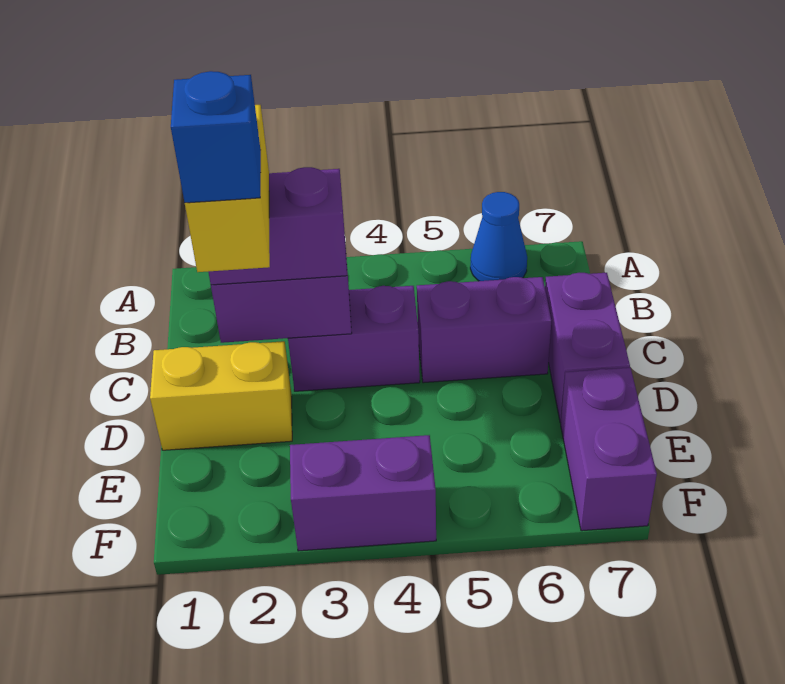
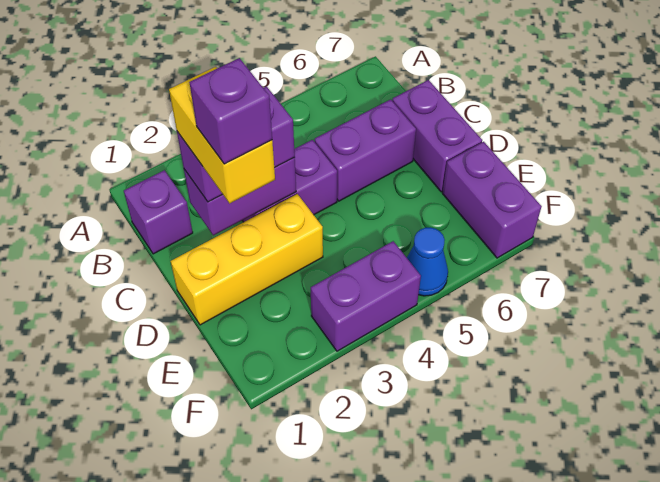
blue cone A6 level 1 -> blue cone F5 level 1
none -> purple brick B1 level 1
yellow brick D1:D2 level 1 -> yellow brick D1:D3 level 1
blue brick D2 level 5 -> purple brick D2 level 5

